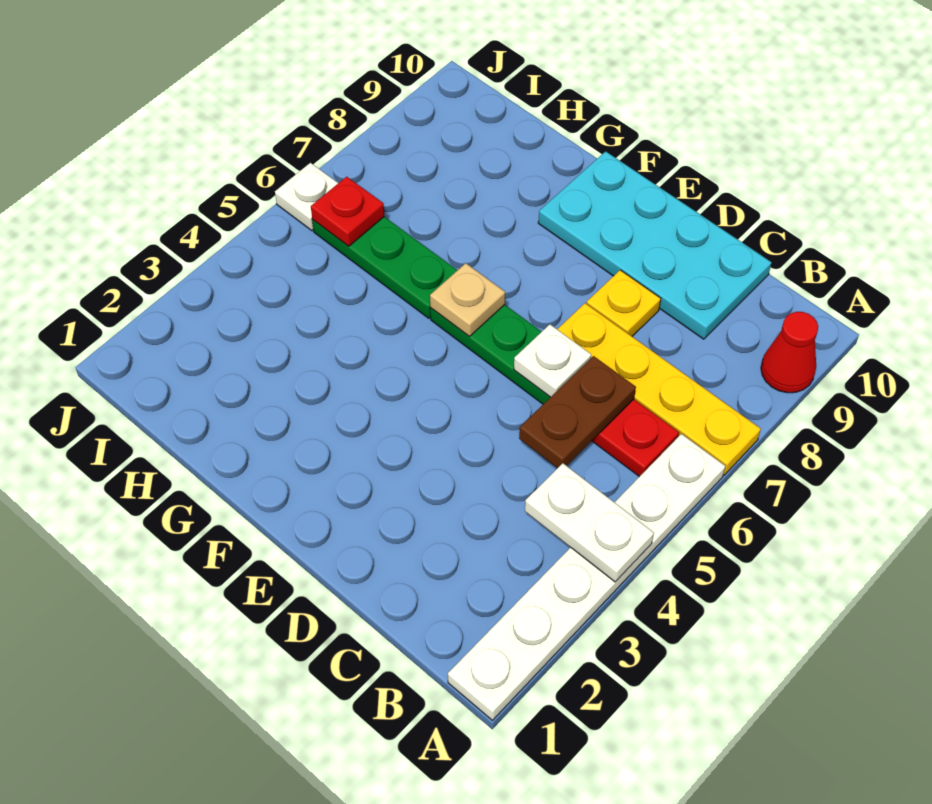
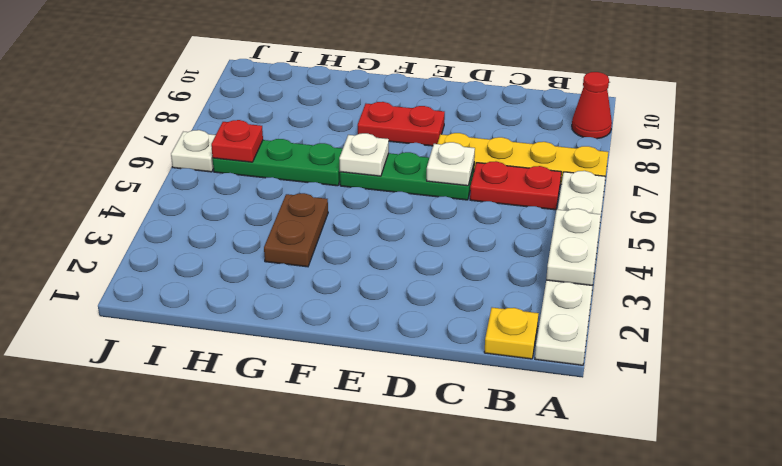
white plate A4:B4 level 2 -> white plate A3:A4 level 2
brown plate C5:C6 level 2 -> brown plate G3:G4 level 1
cyan plate C9:F10 level 1 -> none
yellow plate D8 level 1 -> yellow plate B1 level 1
none -> red plate E8:F8 level 1
tan plate F6 level 2 -> white plate F6 level 2

